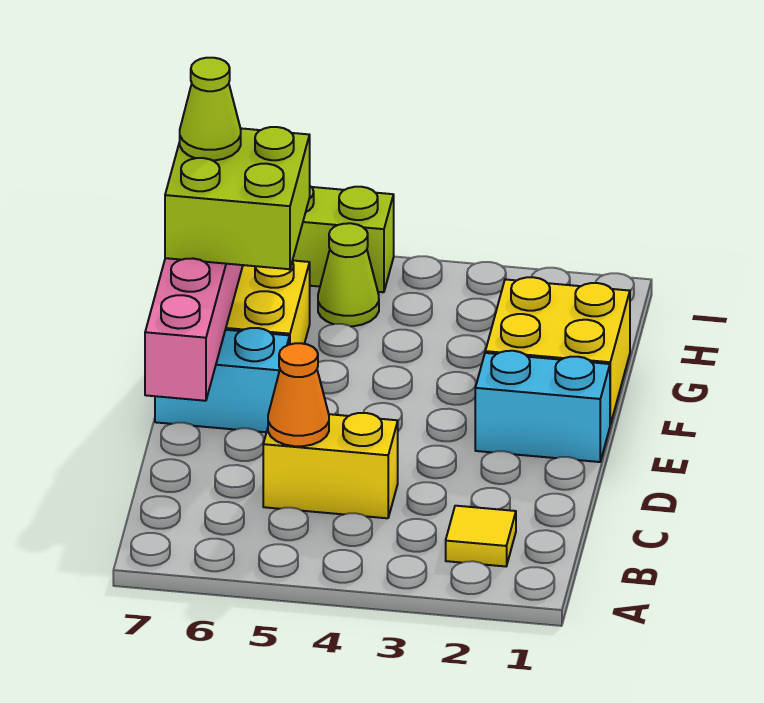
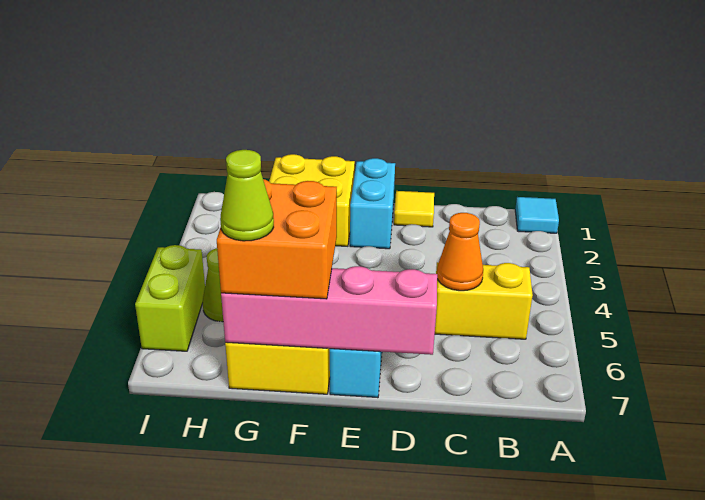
none -> cyan tile A1 level 1
yellow tile B2 level 1 -> yellow tile D1 level 1
yellow brick C4:C5 level 1 -> yellow brick B5:C5 level 1
lime brick F6:G7 level 3 -> orange brick F6:G7 level 3

